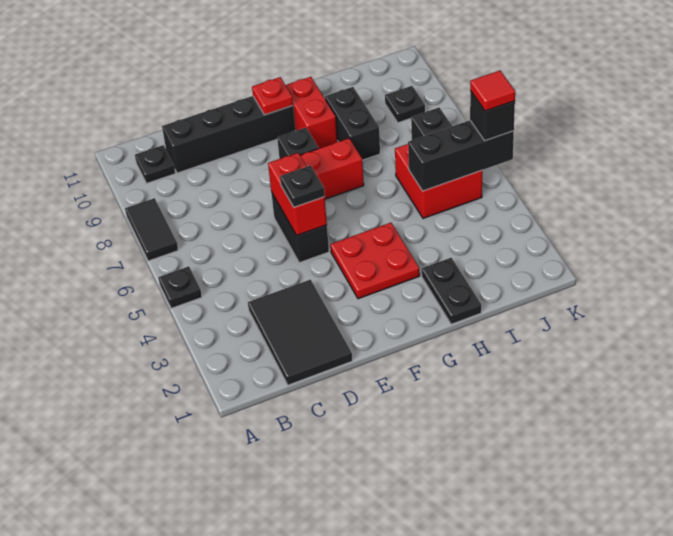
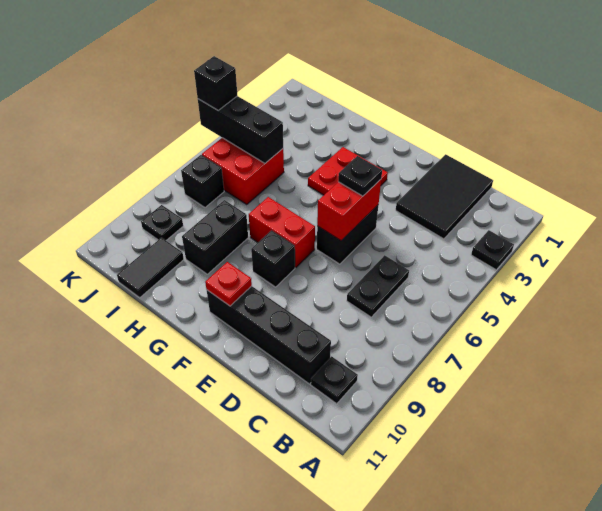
black plate A5 level 1 -> black plate A3 level 1
black tile A7:A8 level 1 -> black tile I10:I11 level 1
red brick G9:G10 level 1 -> none
black plate H1:H2 level 1 -> black plate C6:C7 level 1
red tile K5 level 4 -> none

